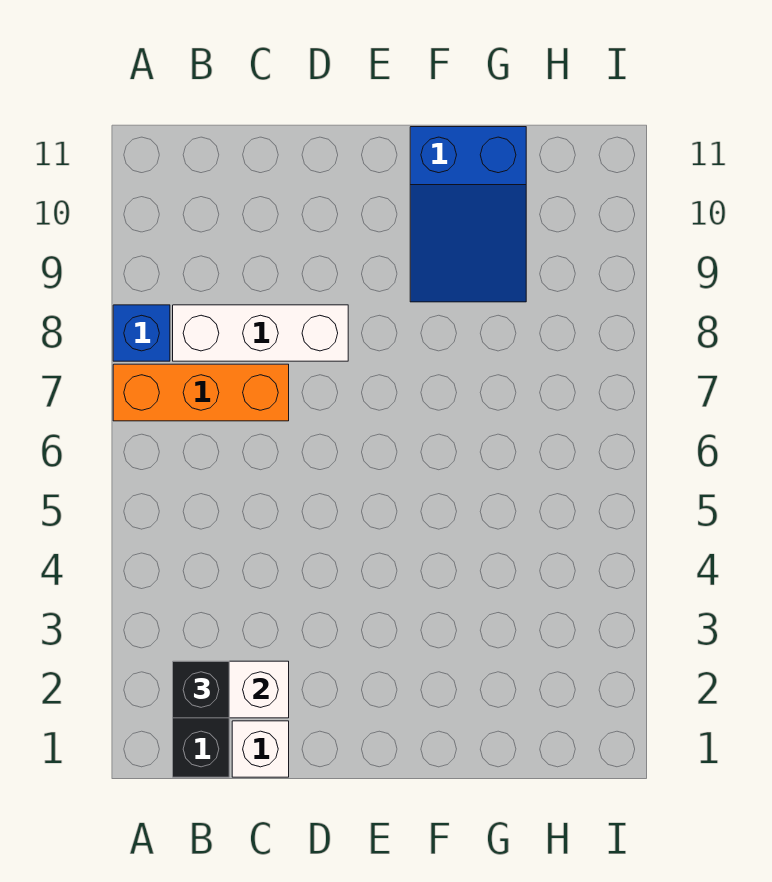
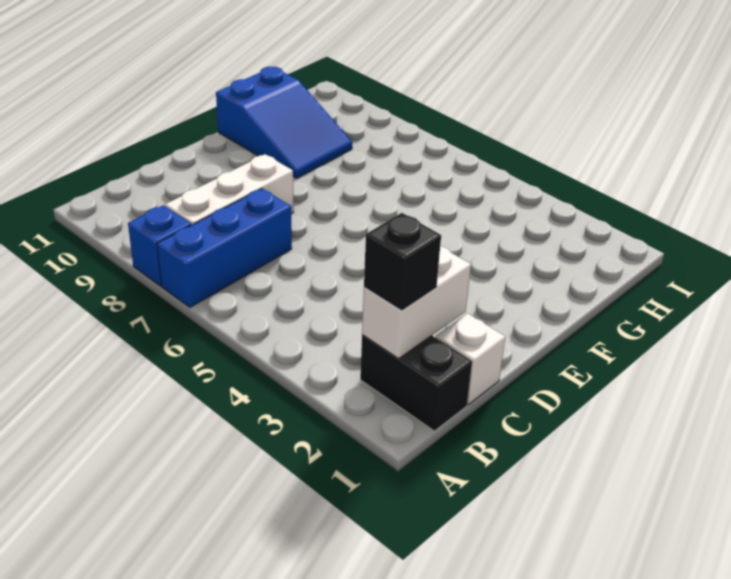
orange brick A7:C7 level 1 -> blue brick A7:C7 level 1

